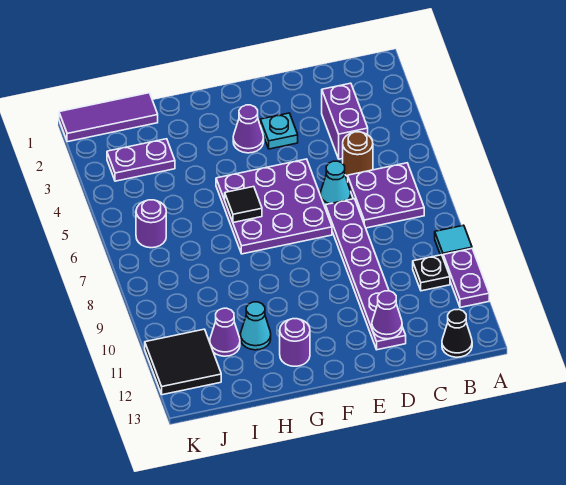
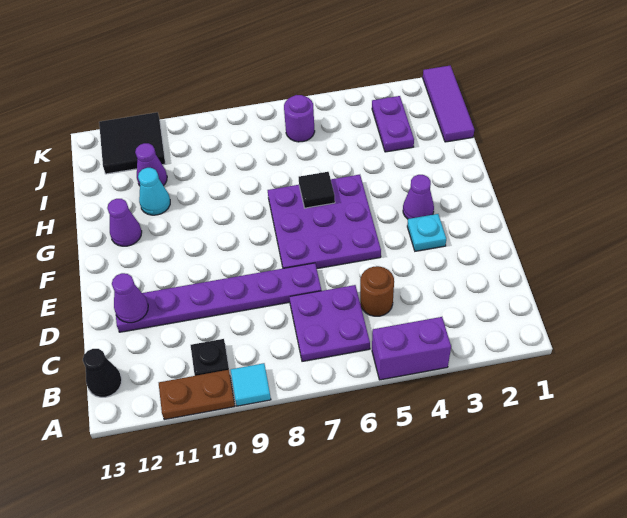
purple plate A10:A11 level 1 -> brown plate A10:A11 level 1
purple brick C3:C4 level 1 -> purple brick A4:A5 level 1
cyan cone D6 level 1 -> none
purple round brick G12 level 1 -> purple cone G12 level 1

